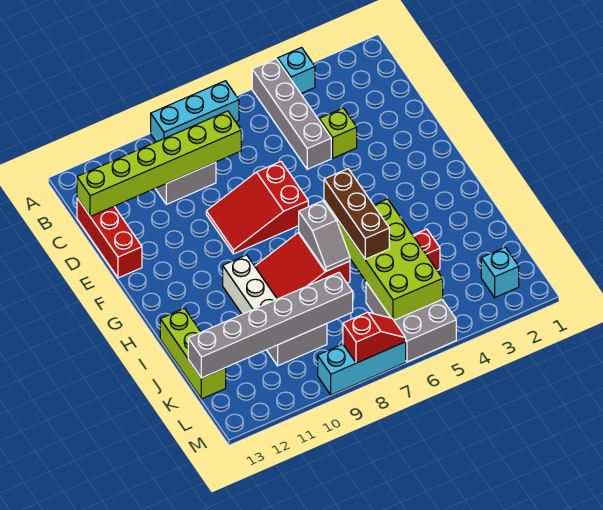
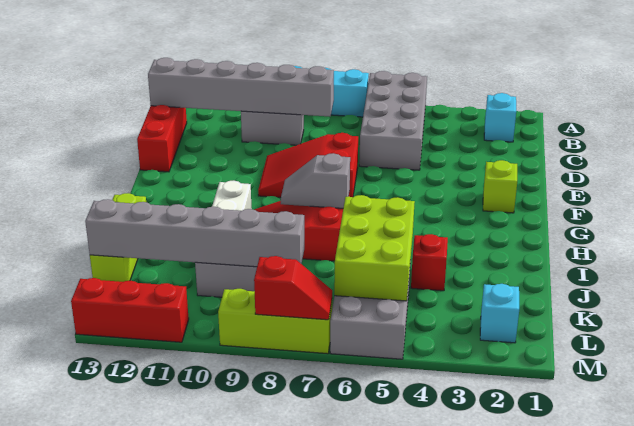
cyan brick A4 level 1 -> cyan brick B2 level 1
grey brick A5:D5 level 1 -> grey brick A5:D6 level 1
lime brick C8:C13 level 2 -> grey brick C8:C13 level 2
lime brick D4 level 1 -> lime brick F2 level 1
brown brick H6:J6 level 3 -> none
grey slope H7:I7 level 2 top H -> grey slope H7:H8 level 2 top 7
lime brick I5:L6 level 2 -> lime brick J5:L6 level 2
cyan brick M7:M9 level 1 -> lime brick M7:M9 level 1
none -> red brick M11:M13 level 1

